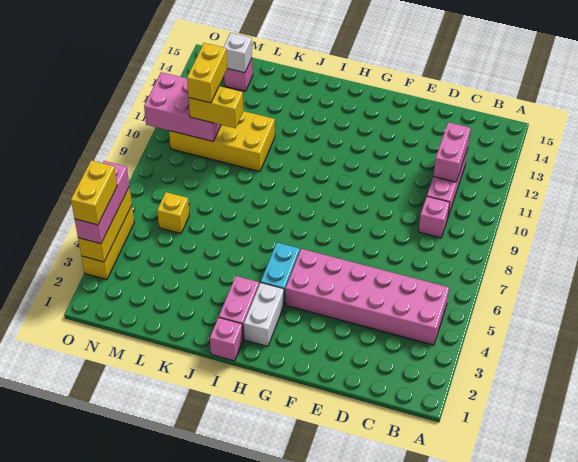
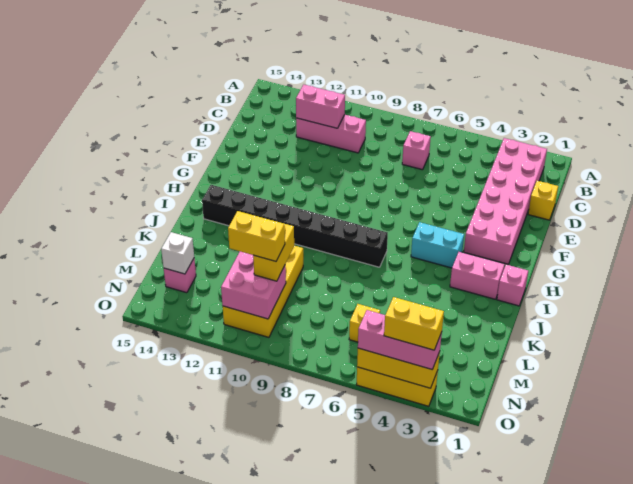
pink brick B4:G5 level 1 -> pink brick B2:G3 level 1
pink brick C9 level 1 -> pink brick C7 level 1
none -> yellow brick D1 level 1
white brick H2:H3 level 1 -> none
none -> black brick I7:I14 level 1
pink brick M10:O11 level 2 -> pink brick M10:N11 level 2

